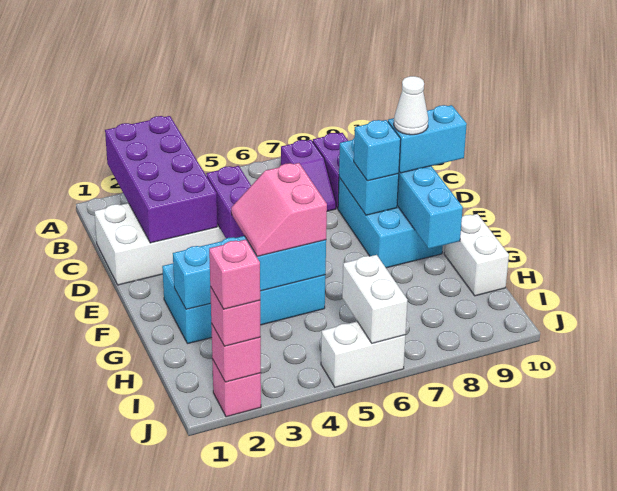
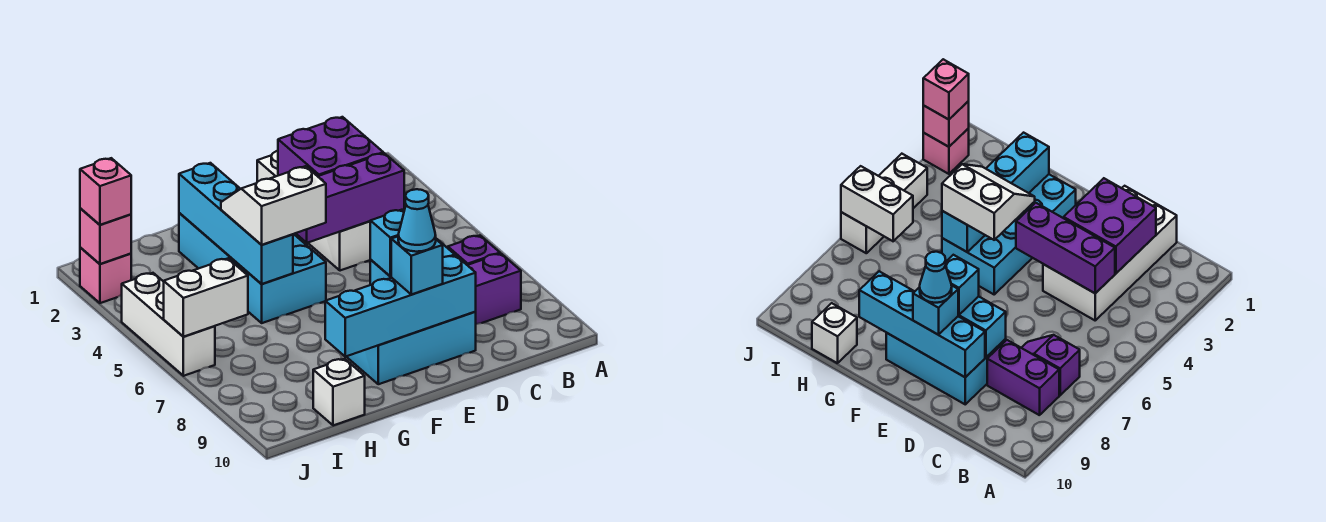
purple brick A2:D3 level 2 -> purple brick C2:D3 level 2
purple brick D4:E4 level 2 -> purple brick C4:E4 level 2
cyan brick E9:E10 level 3 -> cyan brick E9 level 3
white cone E9 level 4 -> cyan cone E9 level 4
pink slope F4:G5 level 3 top 5 -> white slope F4:G5 level 3 top 5
white brick G10:H10 level 1 -> white brick H10 level 1
pink brick J2 level 4 -> none
white brick J5:J6 level 1 -> white brick J4:J6 level 1

